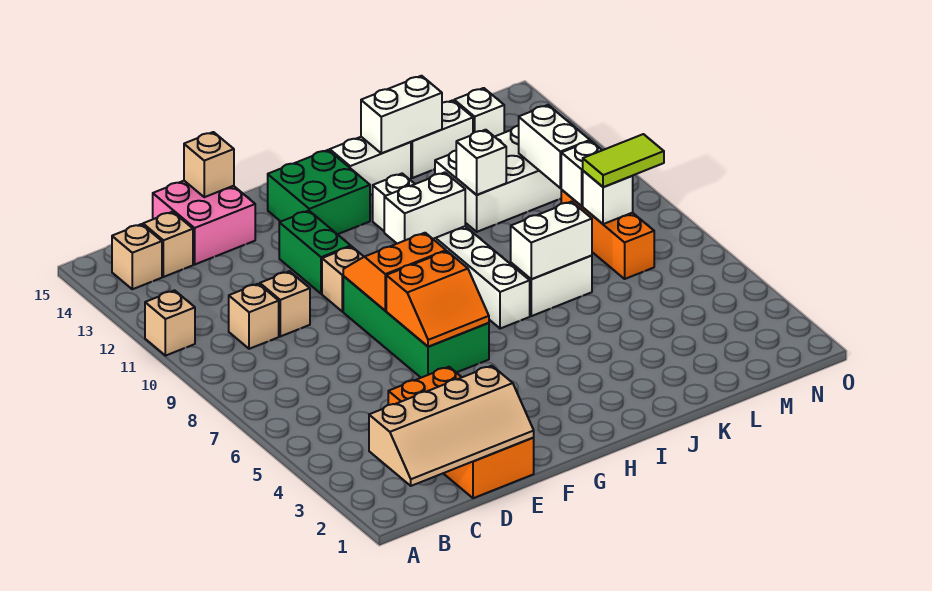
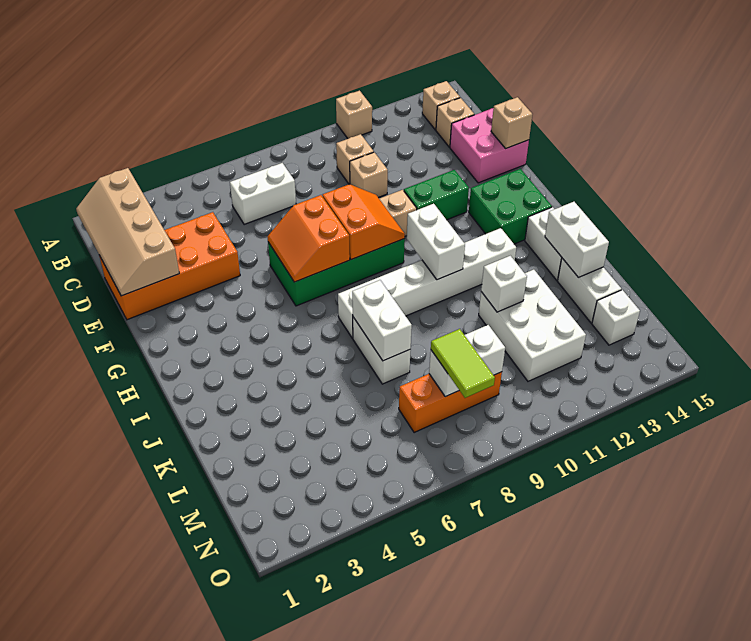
white brick M10:M11 level 2 -> white brick C6:C7 level 1

